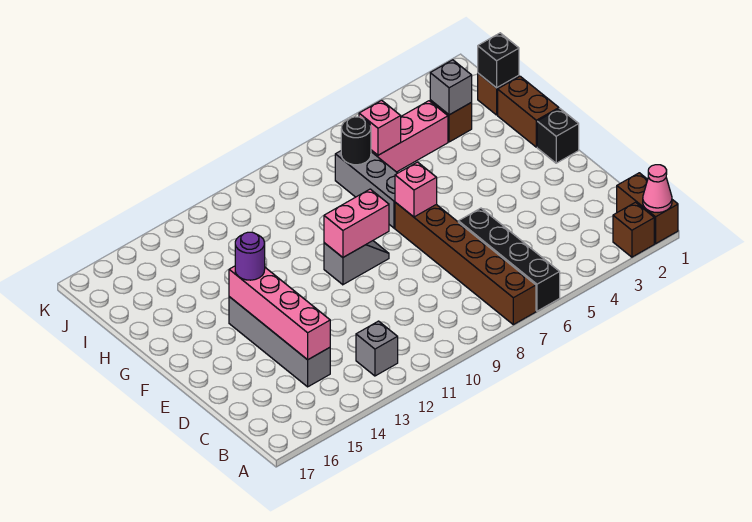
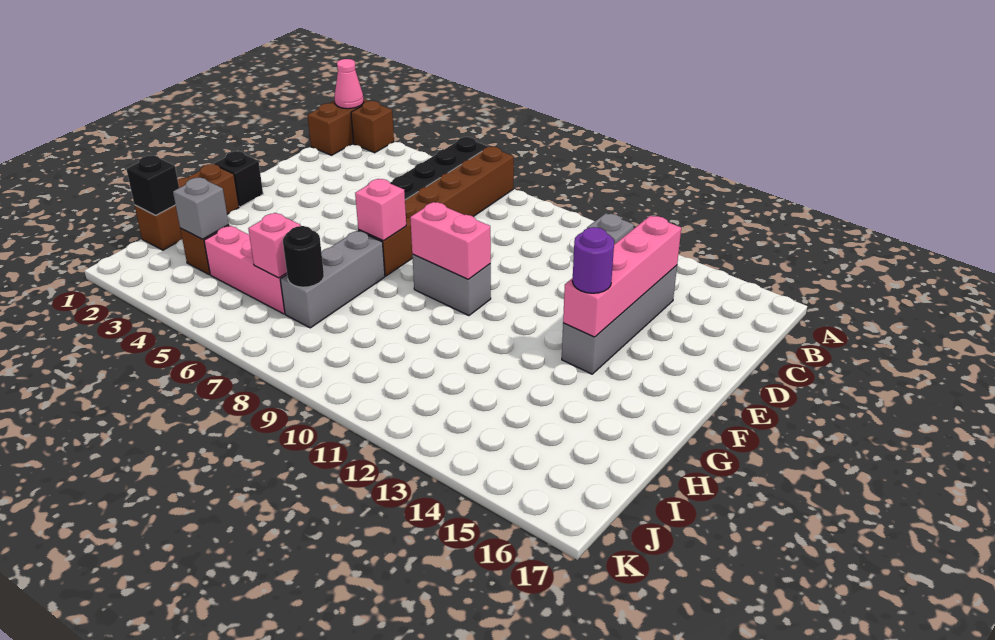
grey slope F9:F10 level 1 top 10 -> grey brick F9:F10 level 1

